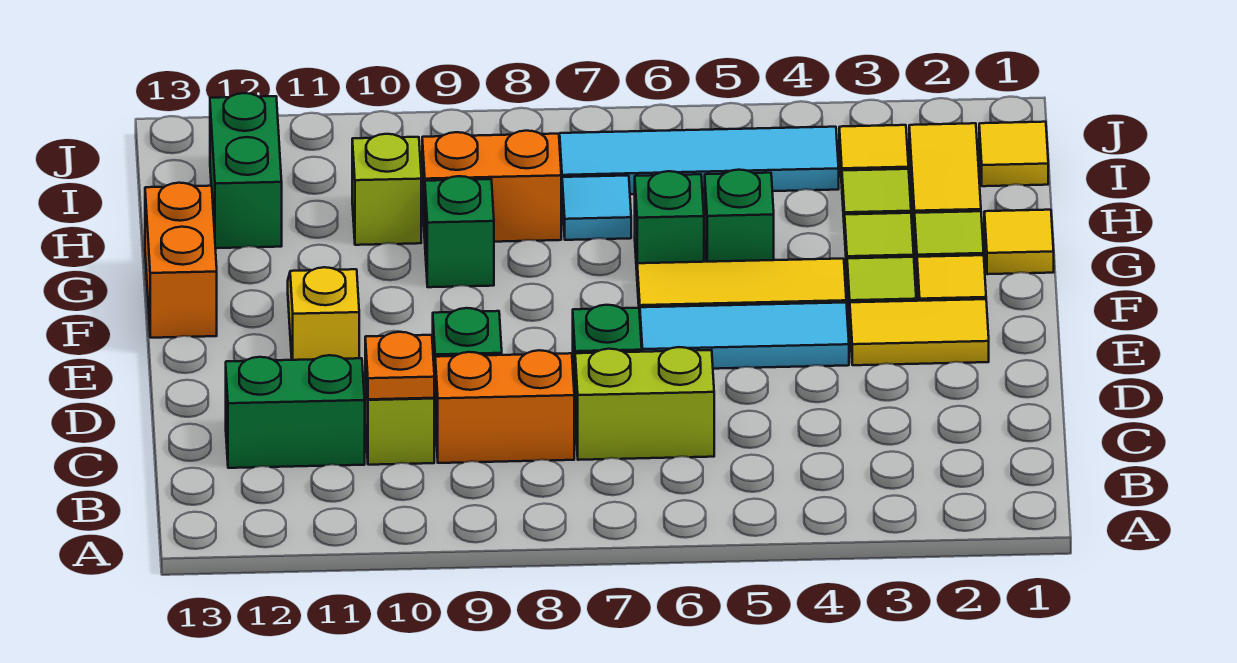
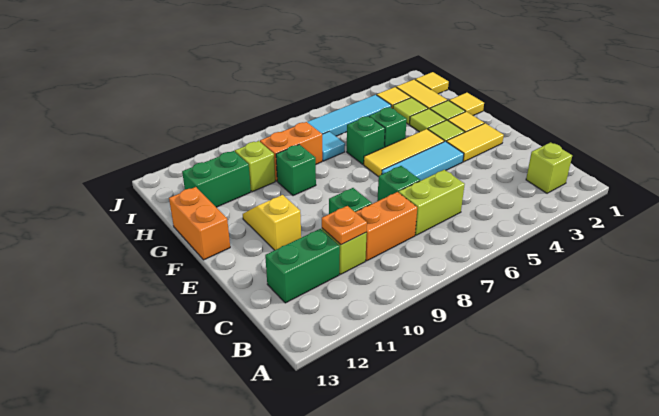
none -> lime brick B2 level 1
green brick H12:I12 level 1 -> green brick H11:H12 level 1

